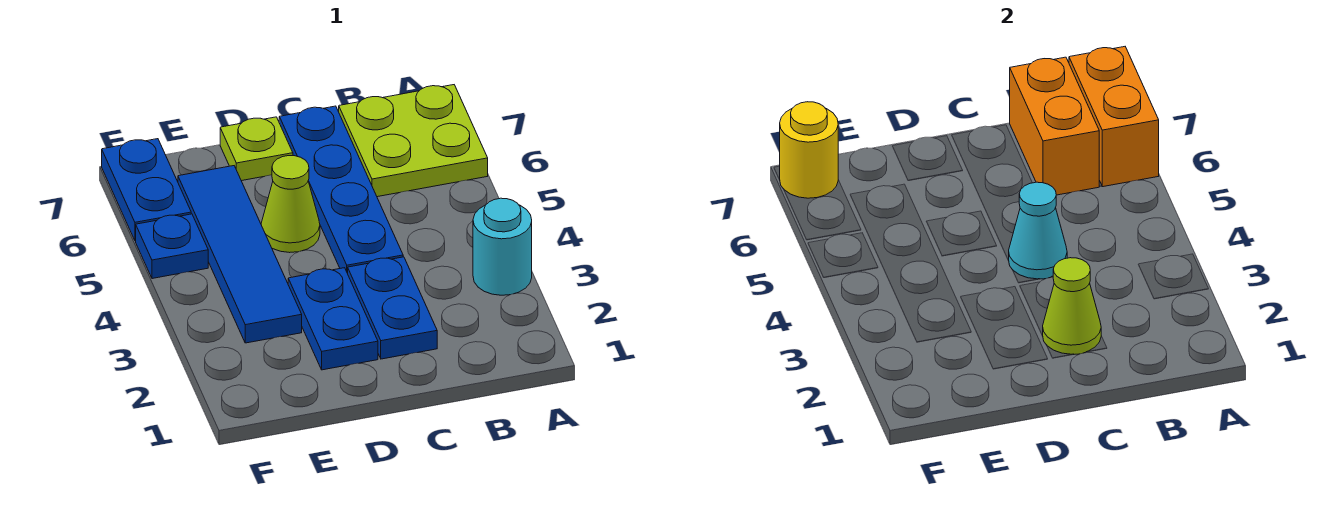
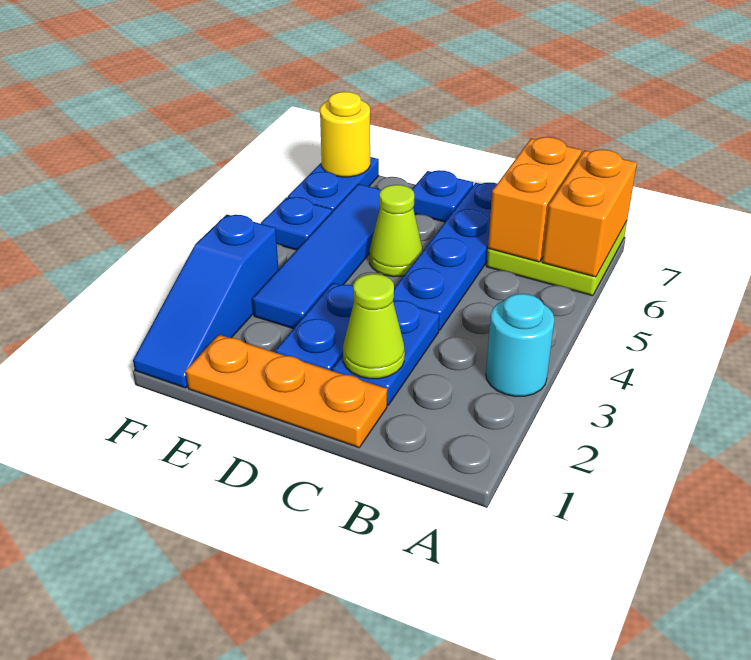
none -> orange plate C1:E1 level 1
cyan cone C4 level 2 -> none
lime plate D7 level 1 -> blue plate D7 level 1
none -> blue slope F1:F3 level 1 top 3

